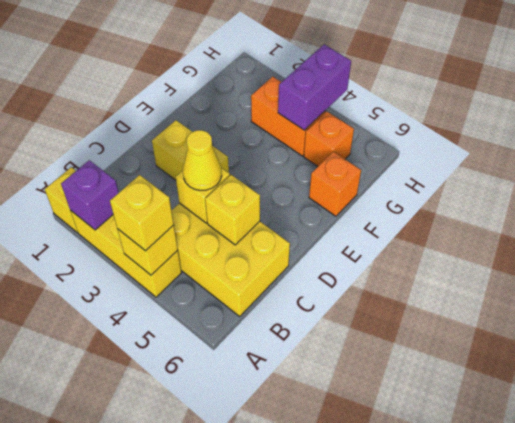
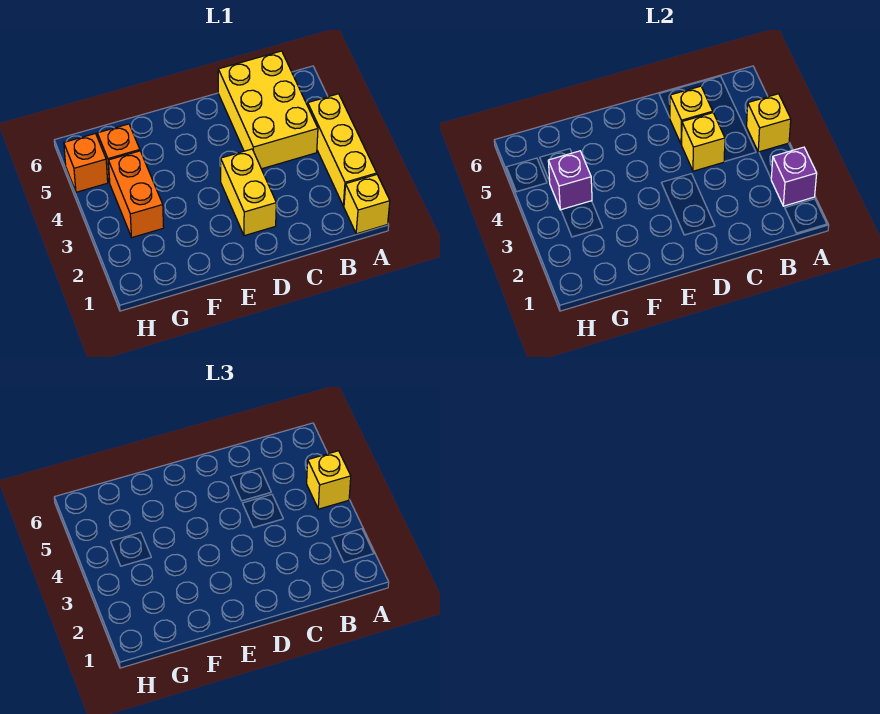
yellow cone C4 level 3 -> none
orange brick F6 level 1 -> orange brick H5 level 1
purple brick G4:H4 level 2 -> purple brick G4 level 2

